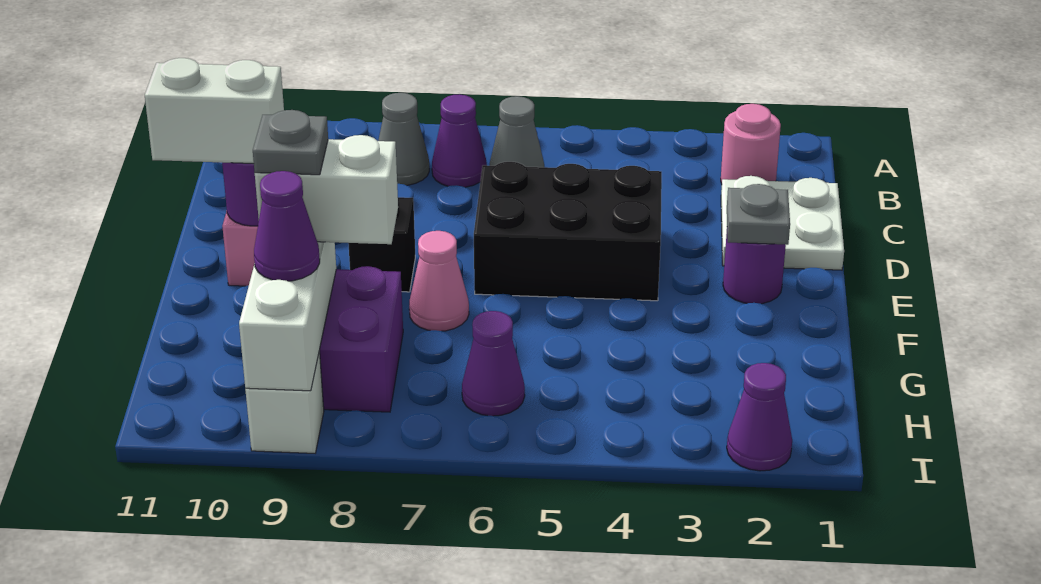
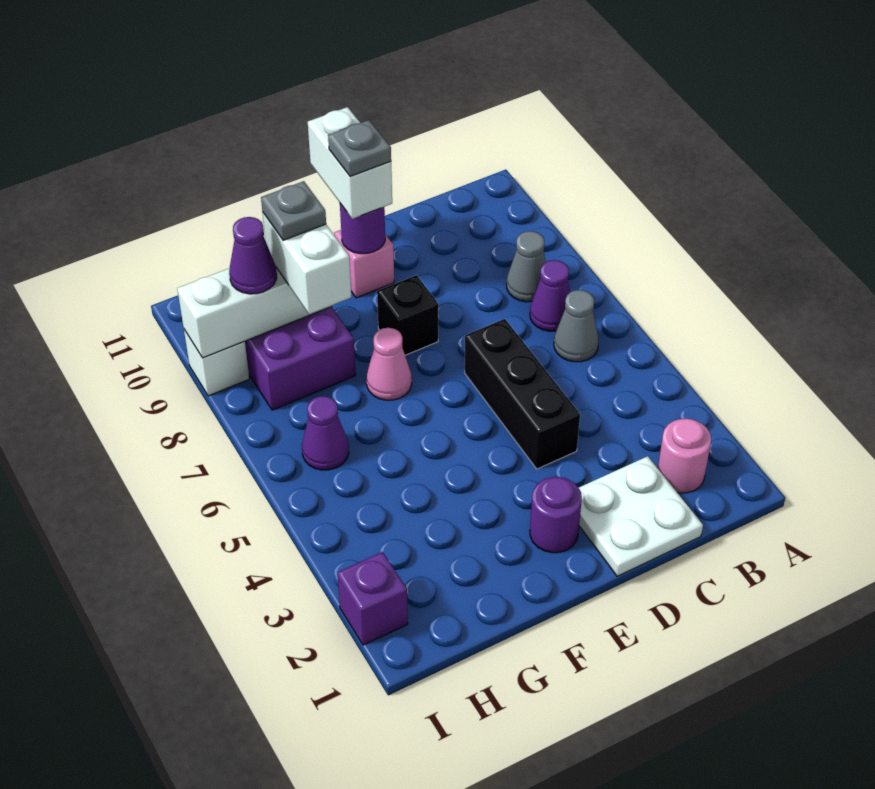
black brick D4:E6 level 1 -> black brick D4:D6 level 1
grey plate E2 level 2 -> grey plate E10 level 4
purple cone I2 level 1 -> purple brick I2 level 1

